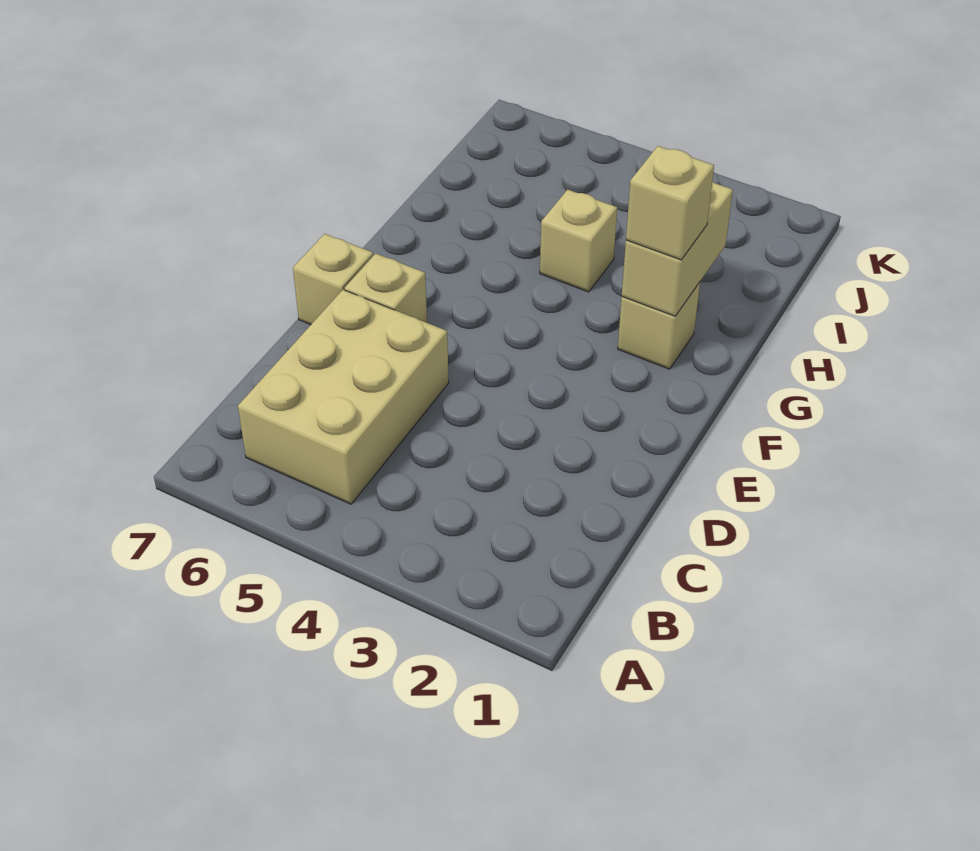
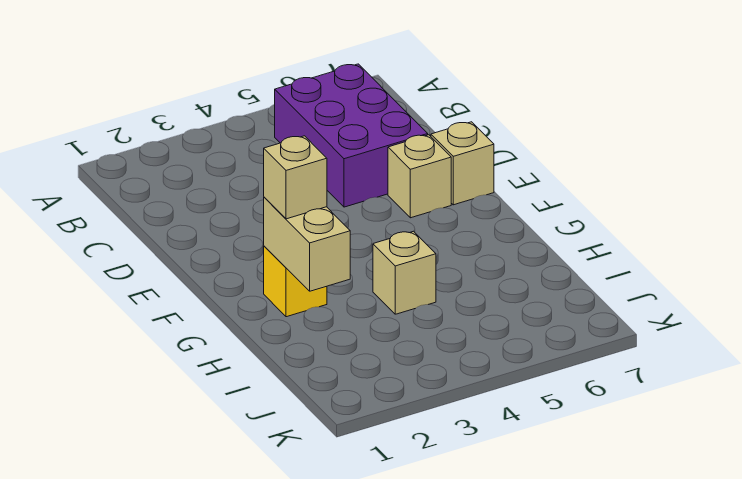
tan brick B5:D6 level 1 -> purple brick B5:D6 level 1
tan brick G2 level 1 -> yellow brick G2 level 1

